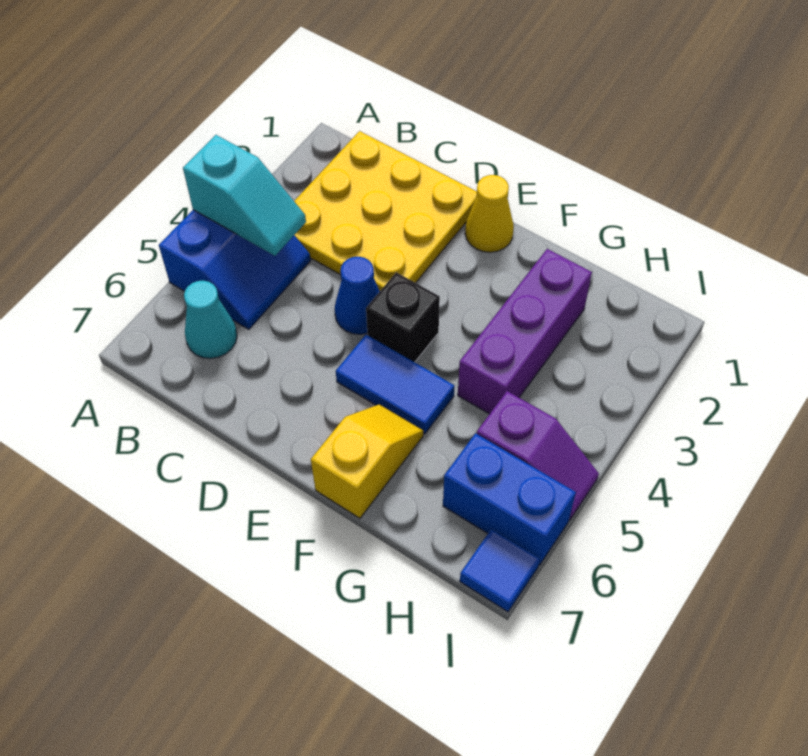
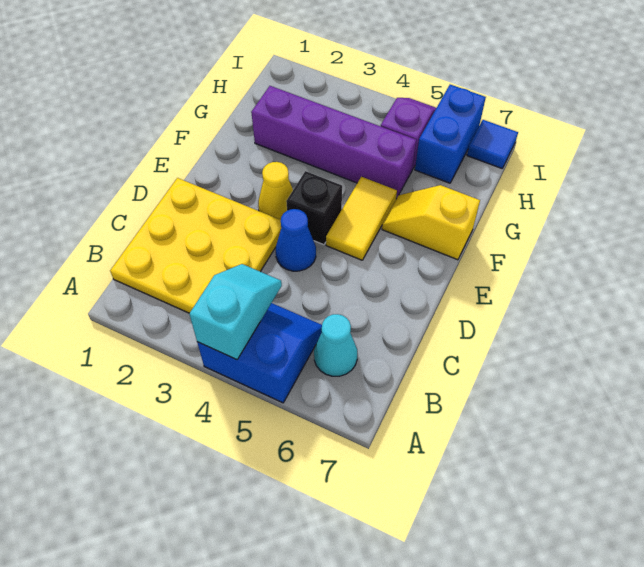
yellow cone E1 level 1 -> yellow cone E3 level 1
blue tile E5:F5 level 1 -> yellow tile E5:F5 level 1
purple brick G2:G4 level 1 -> purple brick G2:G5 level 1

